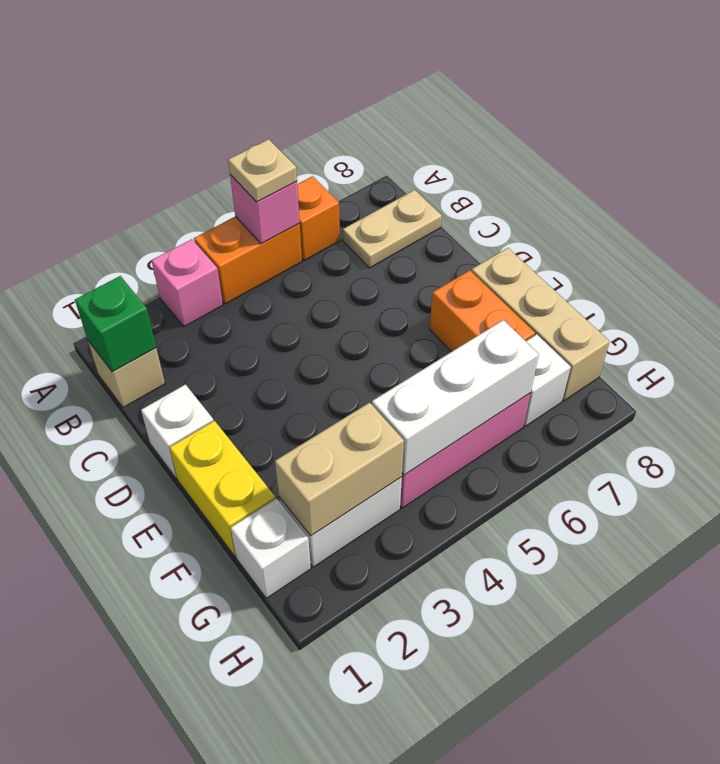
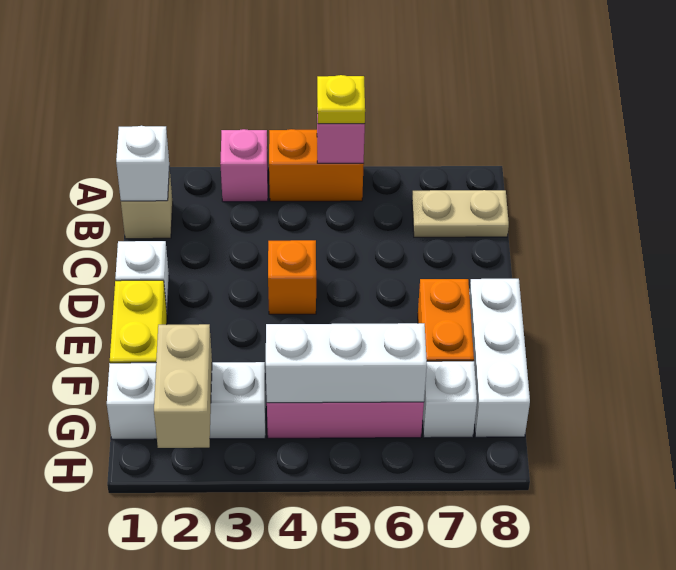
tan plate A5 level 3 -> yellow plate A5 level 3
orange brick A6 level 1 -> orange brick D4 level 1
green brick B1 level 2 -> white brick B1 level 2
tan brick E8:G8 level 1 -> white brick E8:G8 level 1
tan brick G2:G3 level 2 -> tan brick G2:H2 level 2

